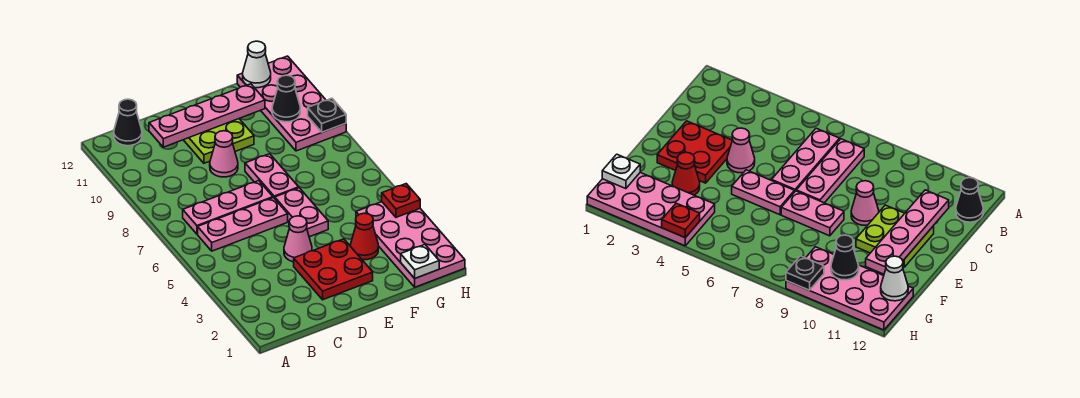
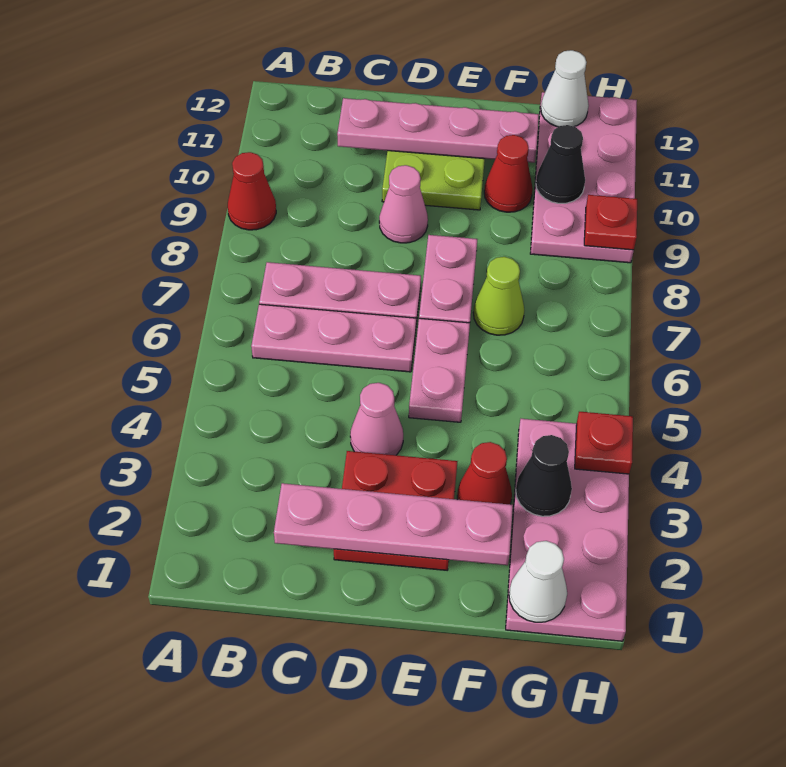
none -> red cone A9 level 1
black cone B12 level 1 -> black cone G3 level 2
none -> pink plate C2:F2 level 2
none -> lime cone F7 level 1
none -> red cone F10 level 1
white plate G1 level 2 -> white cone G1 level 2
black plate H9 level 2 -> red plate H9 level 2

